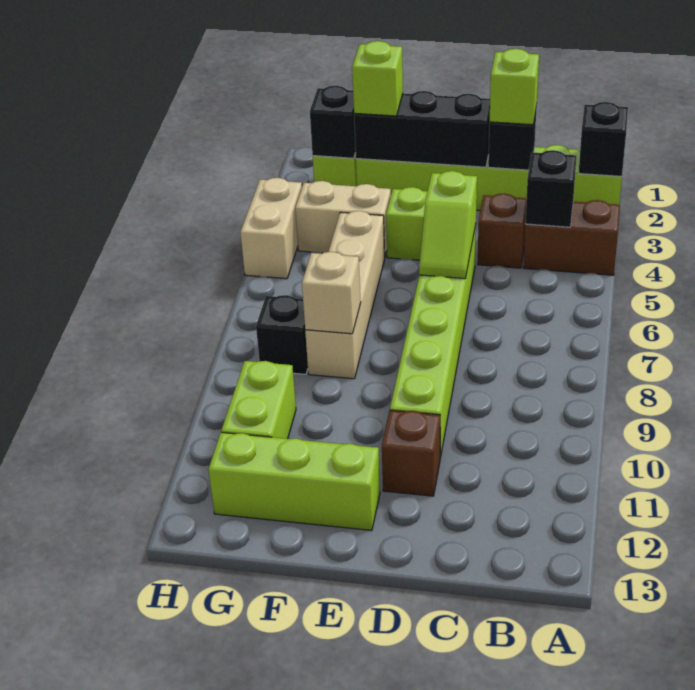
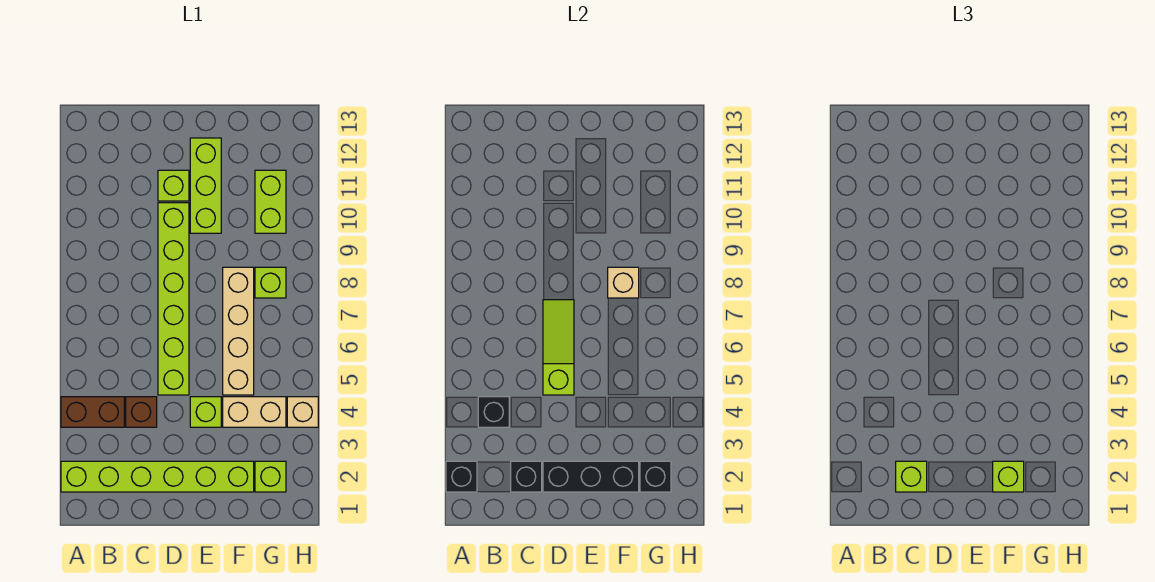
lime slope D5:D6 level 2 top 5 -> lime slope D5:D7 level 2 top 5
brown brick D11 level 1 -> lime brick D11 level 1
lime brick E12:G12 level 1 -> lime brick E10:E12 level 1
black brick G8 level 1 -> lime brick G8 level 1
tan brick H4:H5 level 1 -> tan brick H4 level 1

